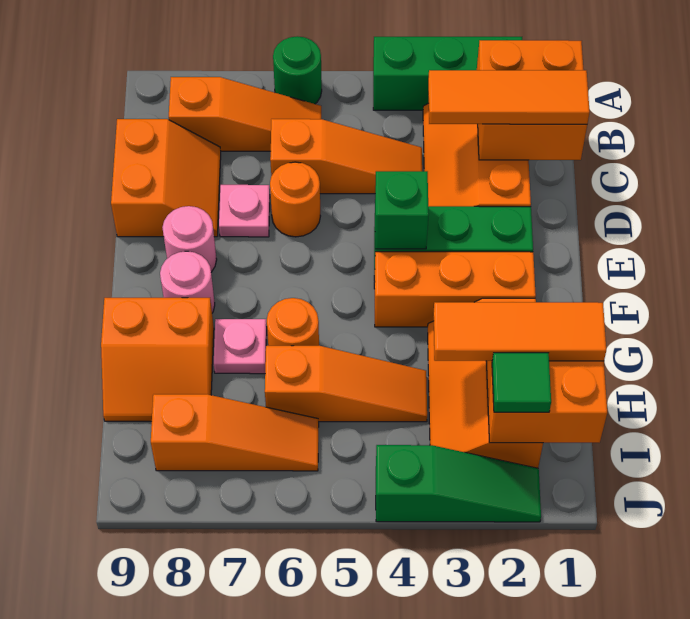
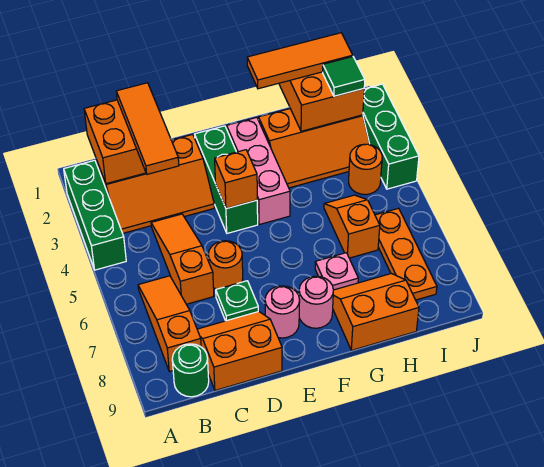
green round brick A6 level 1 -> green round brick B9 level 1
pink plate D7 level 1 -> green plate D7 level 1
green brick E4 level 2 -> orange brick E4 level 2
orange brick F2:F4 level 1 -> pink brick F2:F4 level 1
orange round brick G6 level 1 -> orange round brick I4 level 1
orange slope G8:H9 level 1 top G -> orange slope G8:H9 level 1 top 9
orange tile H1:H3 level 3 -> orange tile G1:I1 level 3
orange slope H4:H6 level 1 top 6 -> orange slope H5:H6 level 1 top 6
orange slope I6:I8 level 1 top 8 -> orange plate I6:I8 level 1
green slope J2:J4 level 1 top 4 -> green brick J2:J4 level 1

